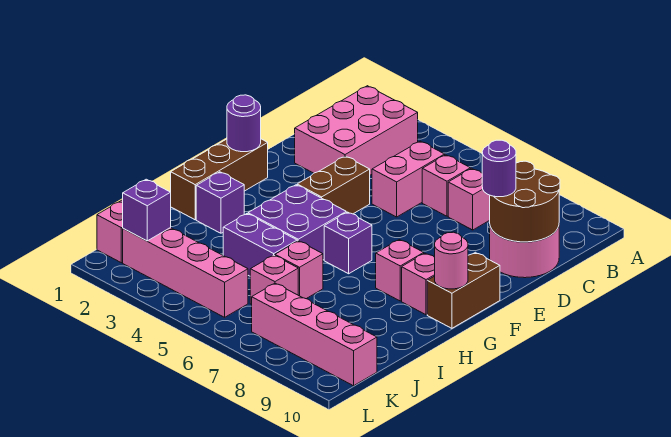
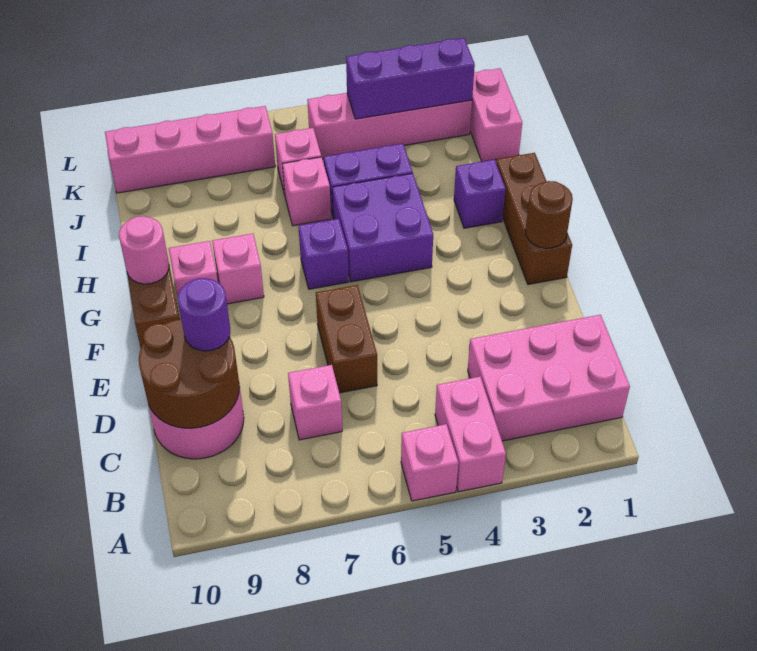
pink brick B2:D3 level 1 -> pink brick B1:C3 level 1
pink brick C5:D5 level 1 -> pink brick A4:B4 level 1
pink brick C6 level 1 -> pink brick A5 level 1
brown brick E4:F4 level 1 -> brown brick D6:E6 level 1
purple round brick F1 level 2 -> brown round brick F1 level 2
purple brick K2 level 2 -> purple brick K2:K4 level 2

